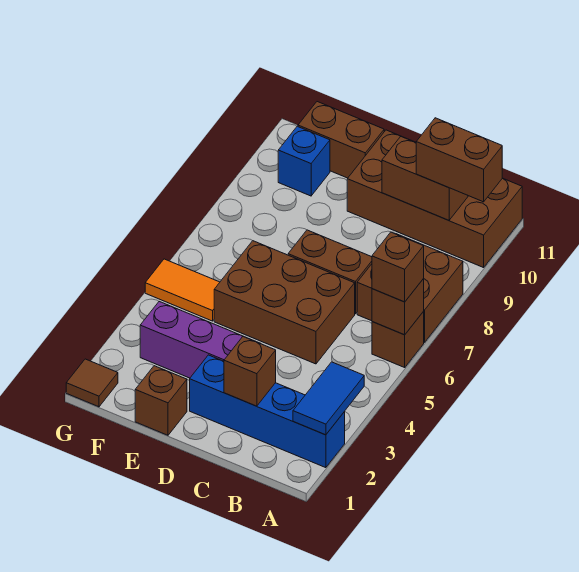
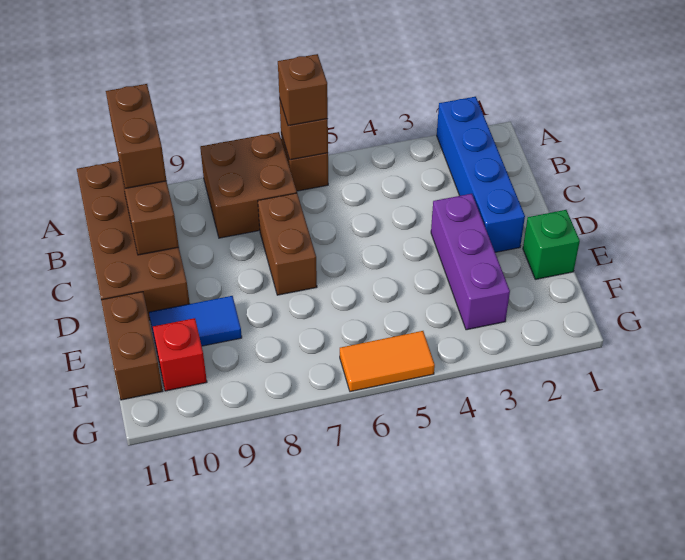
blue tile A2:A3 level 2 -> blue tile E9:E10 level 1
brown brick C2 level 2 -> none
brown brick C5:E6 level 1 -> none
brown brick E1 level 1 -> green brick E1 level 1
orange tile F5:G5 level 1 -> orange tile G5:G6 level 1
blue brick F10 level 1 -> red brick F10 level 1
brown tile G1 level 1 -> none

